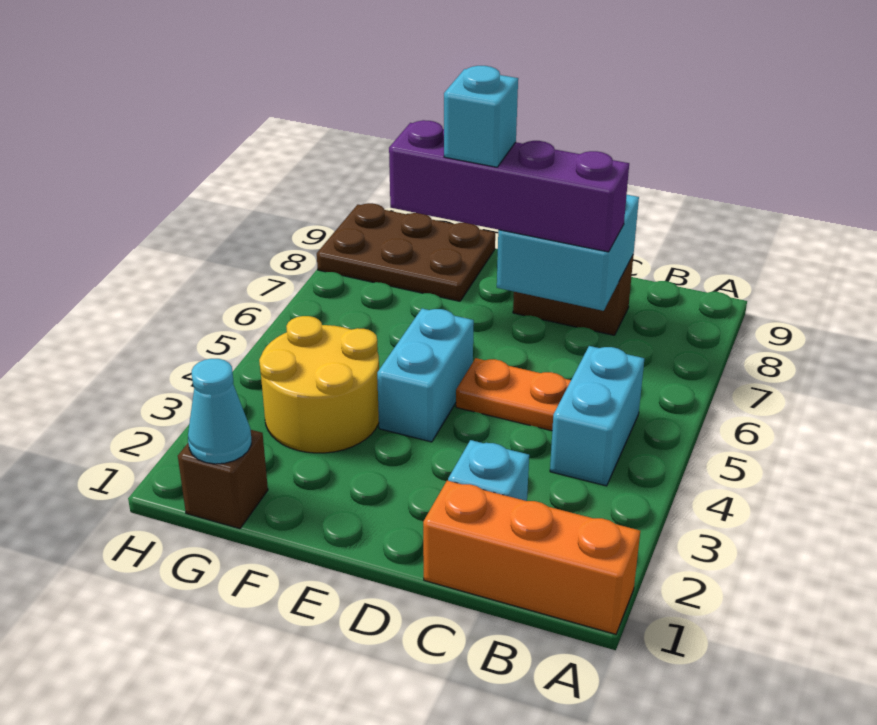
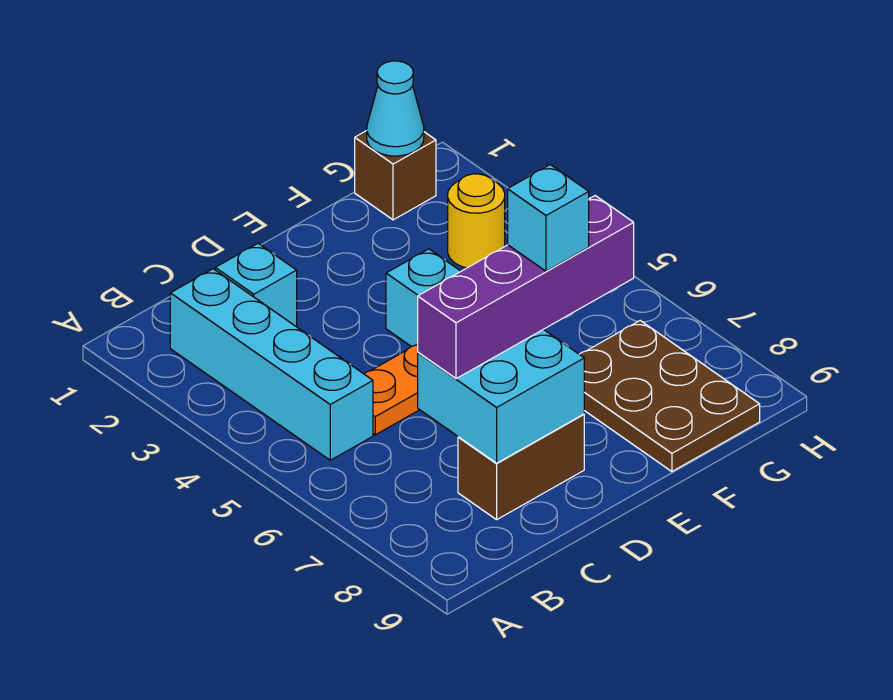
orange brick A1:C1 level 1 -> none
cyan brick B4:B5 level 1 -> cyan brick B2:B5 level 1
yellow round brick F3:G4 level 1 -> yellow round brick G3 level 1
brown plate F8:H9 level 1 -> brown plate F7:G9 level 1

